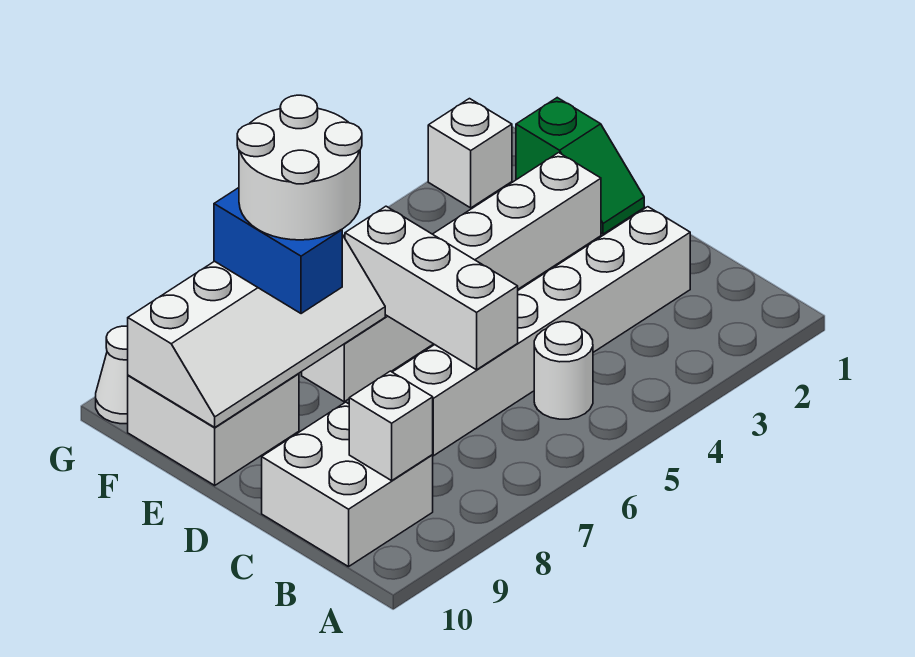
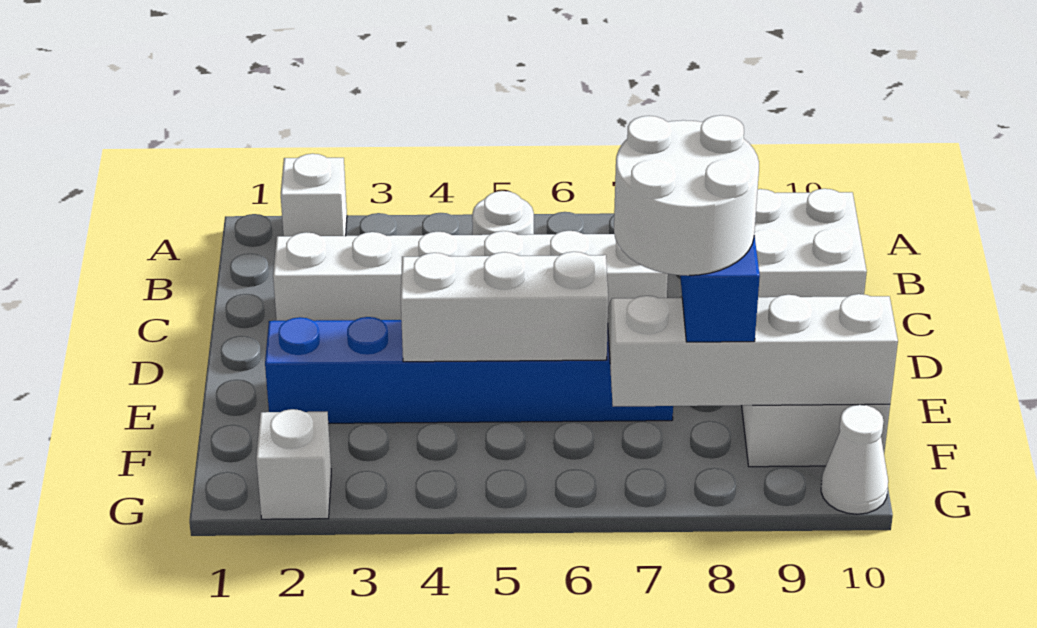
white brick B9 level 2 -> white brick A2 level 1
white brick C6:E6 level 2 -> white brick E4:E6 level 2
green slope E1:F1 level 1 top F -> none
white brick E2:E7 level 1 -> blue brick E2:E7 level 1

